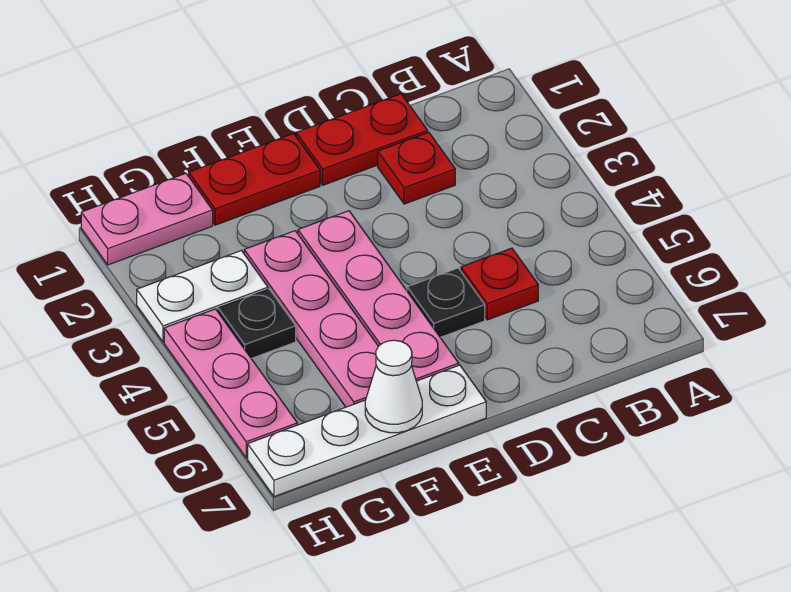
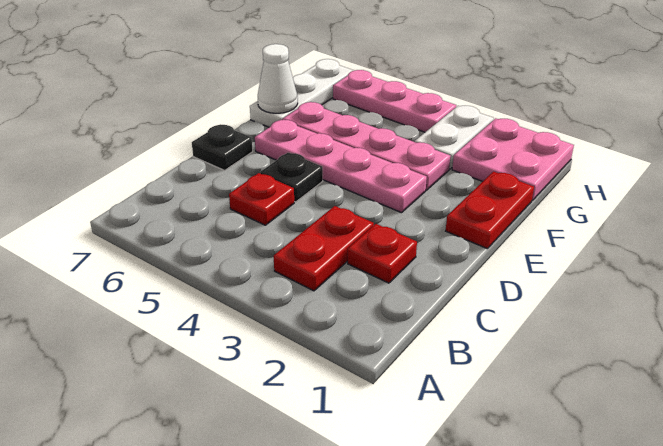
red plate C1:D1 level 1 -> red plate B3:C3 level 1
white plate E7:H7 level 1 -> white plate F7:H7 level 1
pink plate G1:H1 level 1 -> pink plate G1:H2 level 1
black plate G4 level 1 -> black plate D7 level 1

